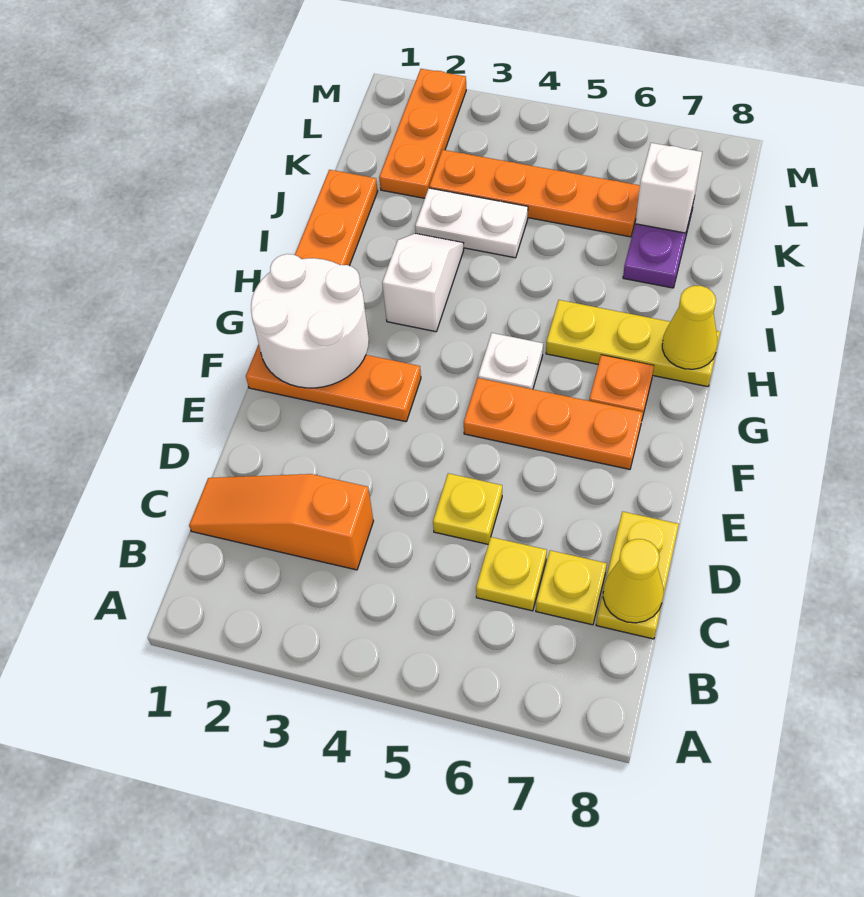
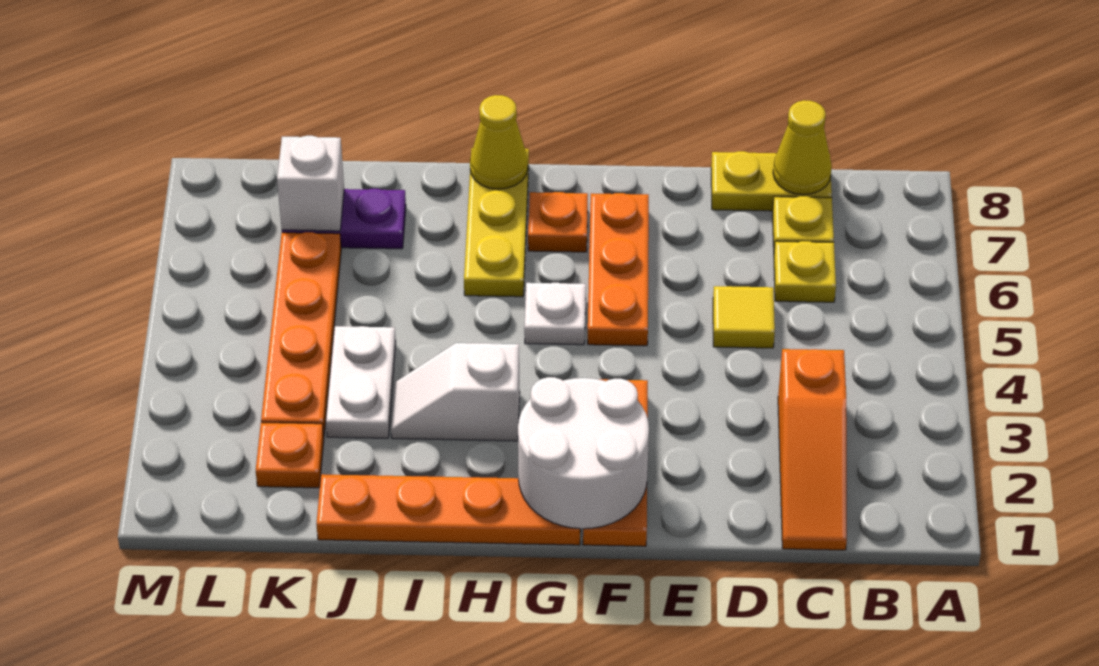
yellow plate D5 level 1 -> yellow tile D5 level 1
orange plate K2:M2 level 1 -> orange plate K2 level 1

